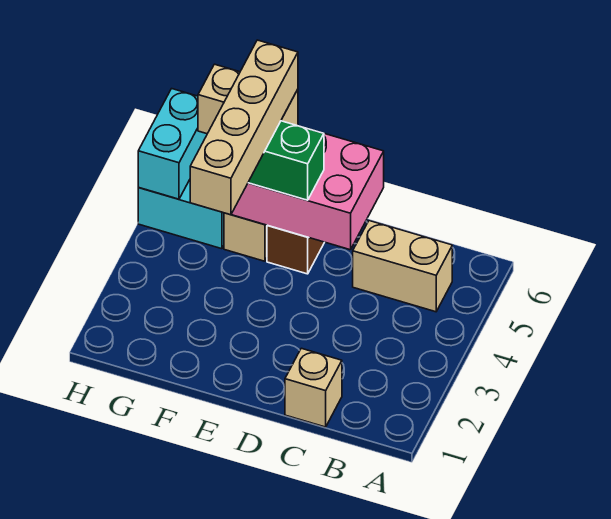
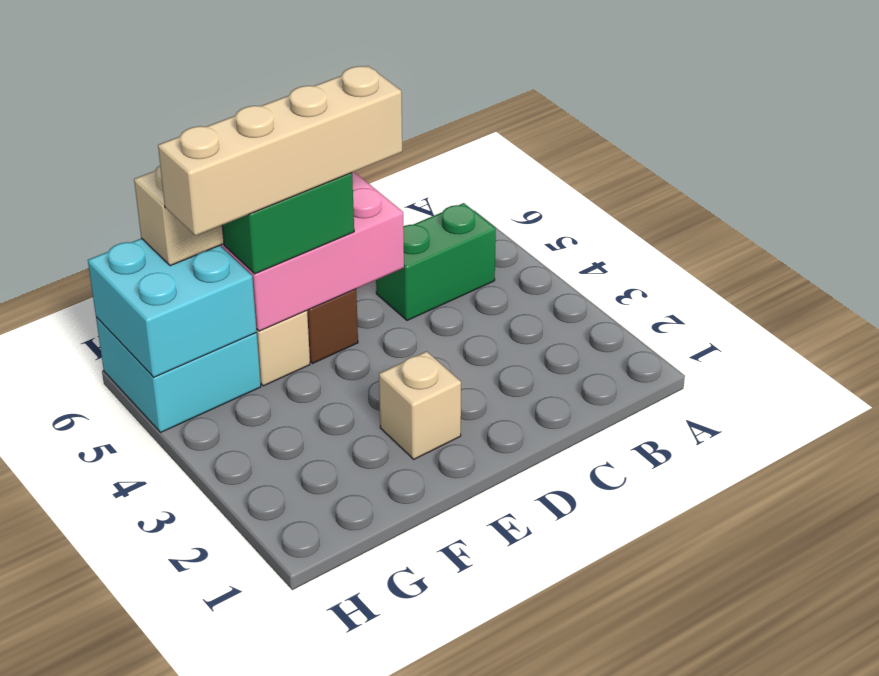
tan brick B5:C5 level 1 -> green brick B5:C5 level 1
tan brick C1 level 1 -> tan brick E2 level 1
tan brick F3:F6 level 4 -> tan brick D5:G5 level 4
cyan brick H5:H6 level 2 -> cyan brick G5:H6 level 2

